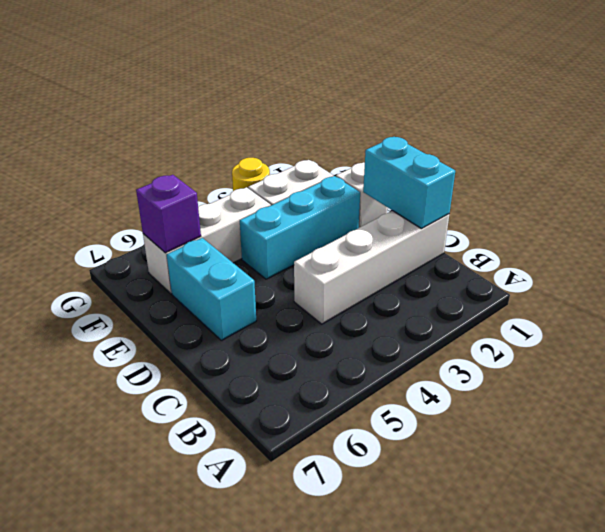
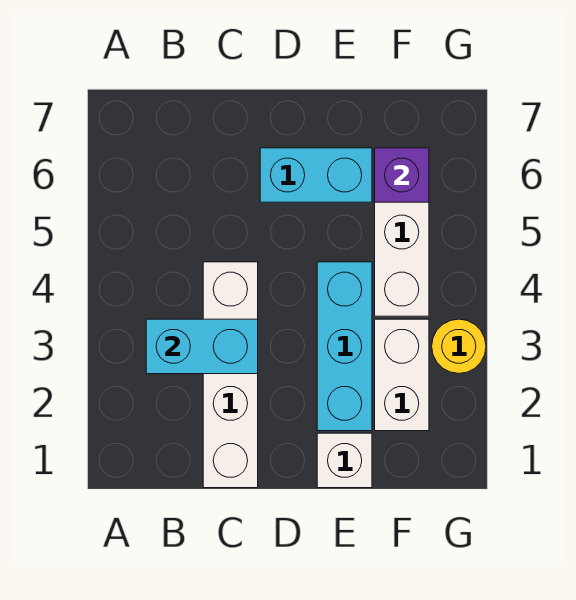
cyan brick C1:D1 level 2 -> cyan brick B3:C3 level 2

